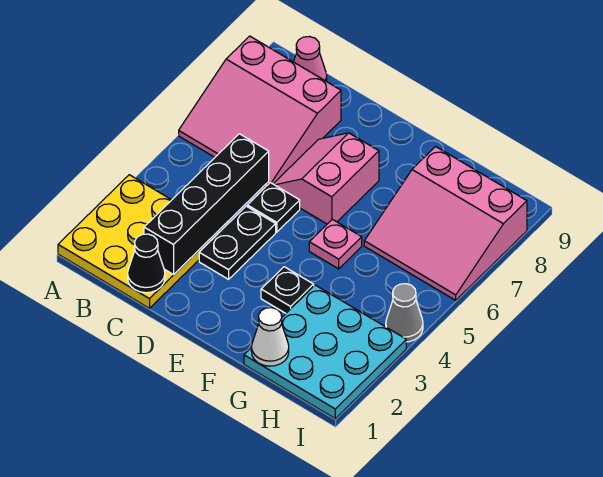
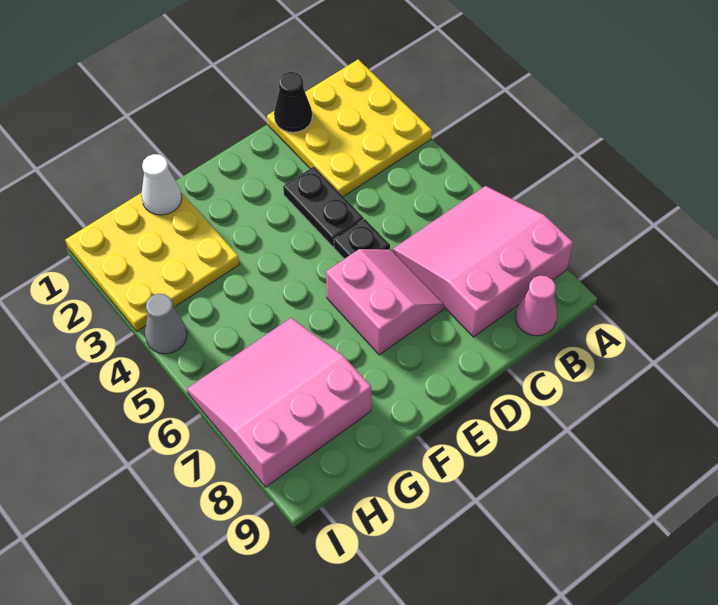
black brick C2:C5 level 2 -> none
black plate F3 level 1 -> none
pink plate F5 level 1 -> none
cyan plate G1:I3 level 1 -> yellow plate G1:I3 level 1

